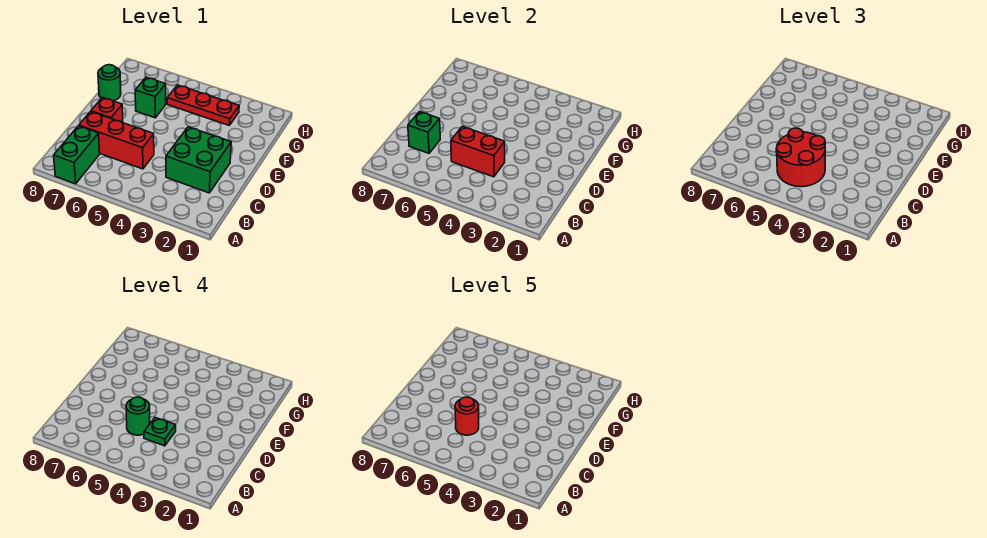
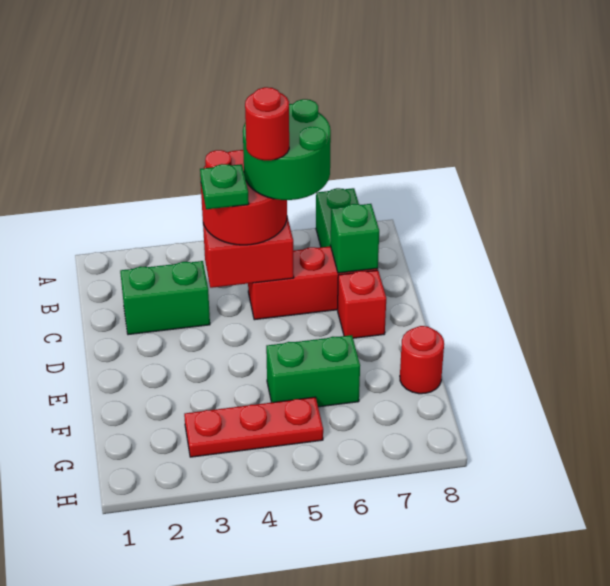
green brick C2:D3 level 1 -> green brick C2:C3 level 1
green round brick C5 level 4 -> green round brick B5:C6 level 4
green brick F6 level 1 -> green brick F5:F6 level 1
green round brick F8 level 1 -> red round brick F8 level 1

